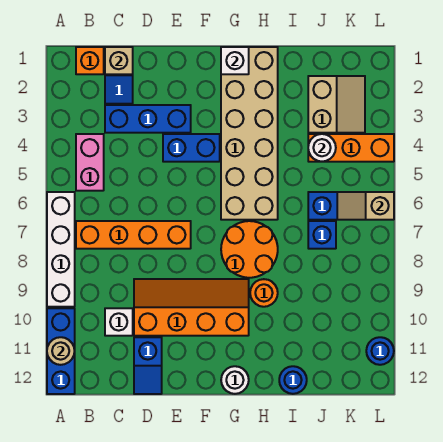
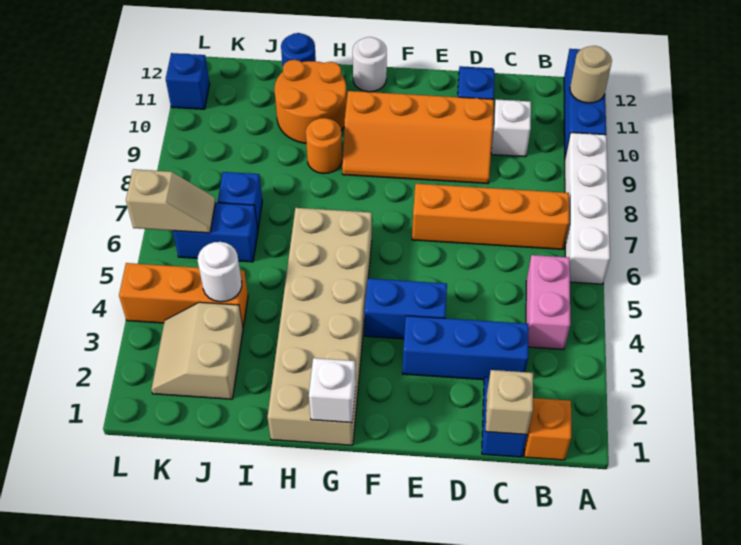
orange round brick G7:H8 level 1 -> orange round brick H10:I11 level 1
blue round brick L11 level 1 -> blue brick L11 level 1

